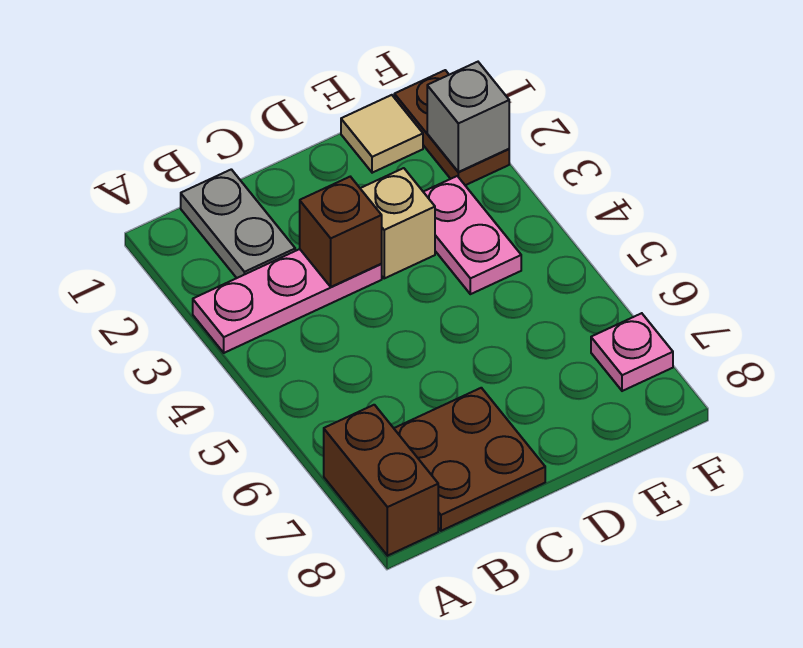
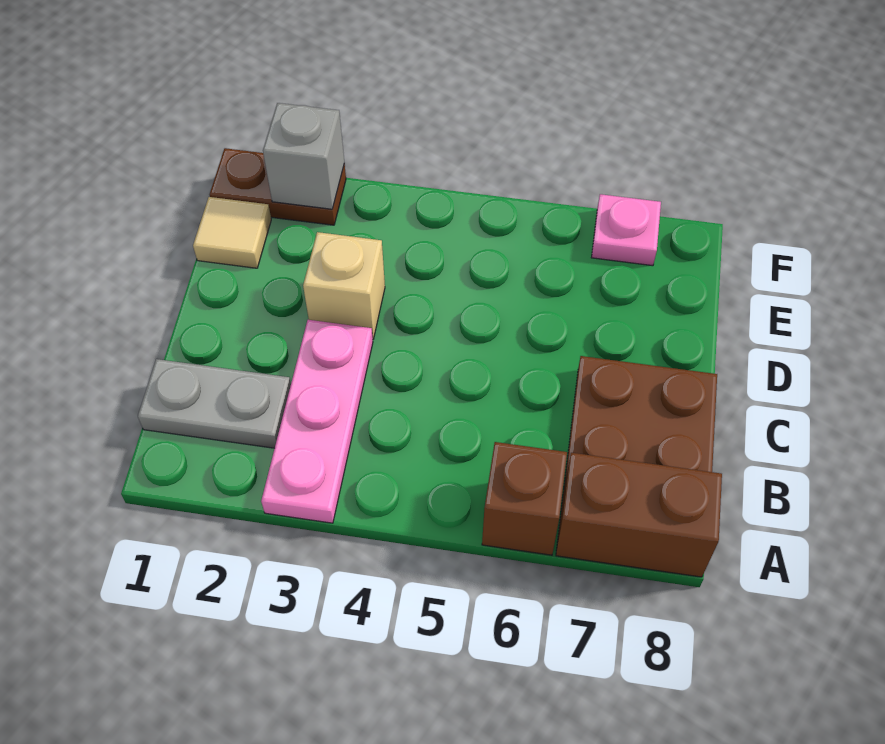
brown brick C3 level 2 -> brown brick A6 level 1
pink plate E3:E4 level 1 -> none

